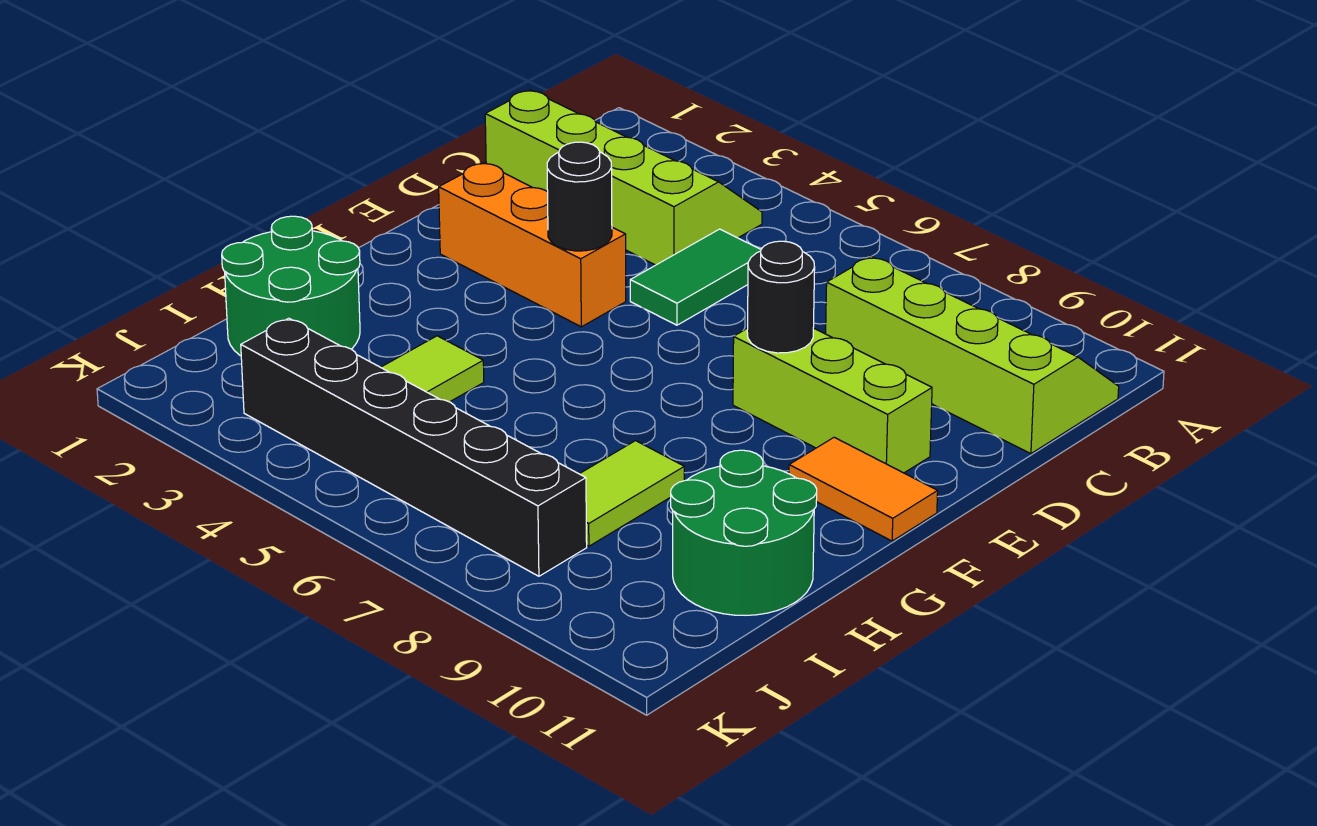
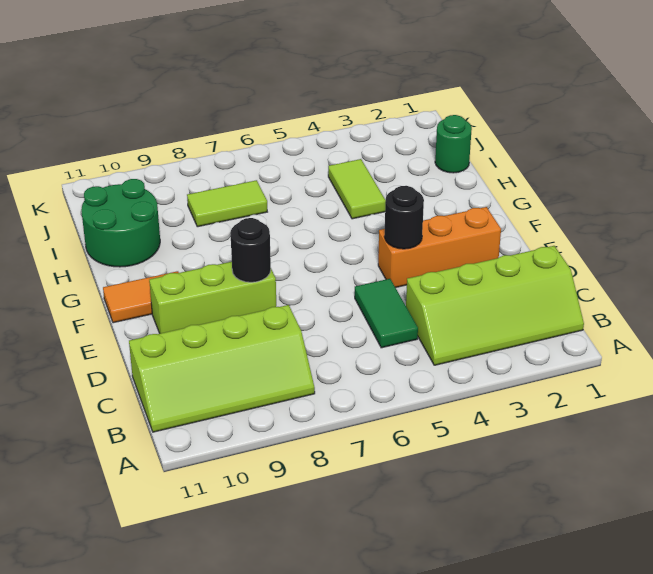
green round brick H1:I2 level 1 -> green round brick I1 level 1
lime tile H8:I8 level 1 -> lime tile I7:I8 level 1
black brick J3:J8 level 1 -> none

